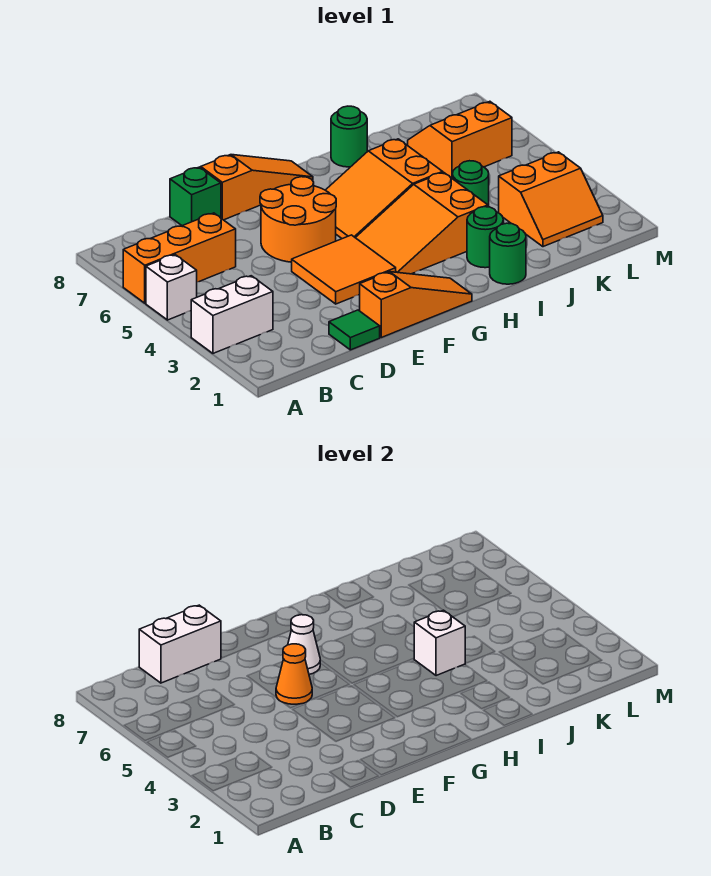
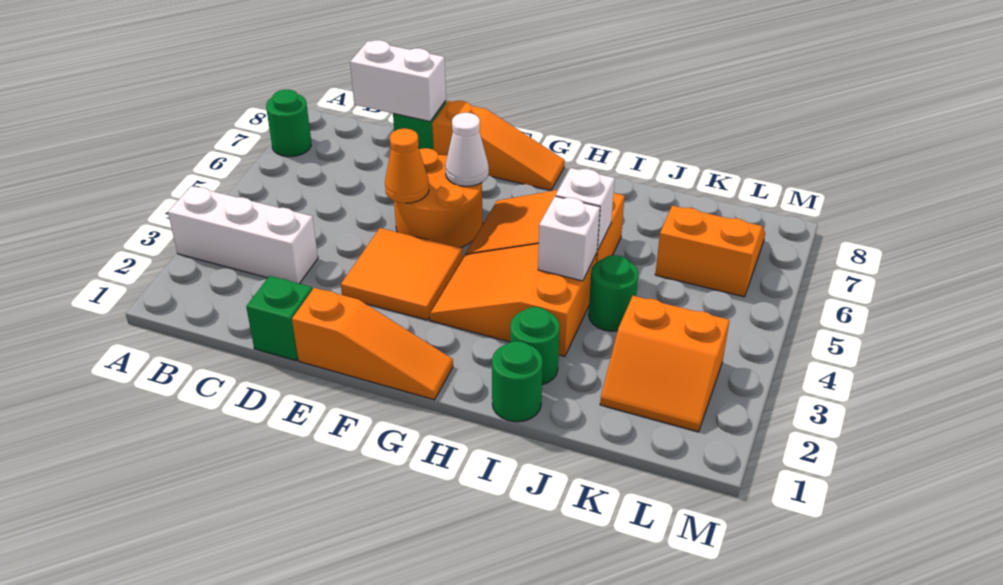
white brick A3:B3 level 1 -> white brick A3:C3 level 1
white brick A5 level 1 -> white brick I5 level 2
orange brick A6:C6 level 1 -> none
green tile D1 level 1 -> green brick D1 level 1
green round brick I8 level 1 -> green round brick A7 level 1

